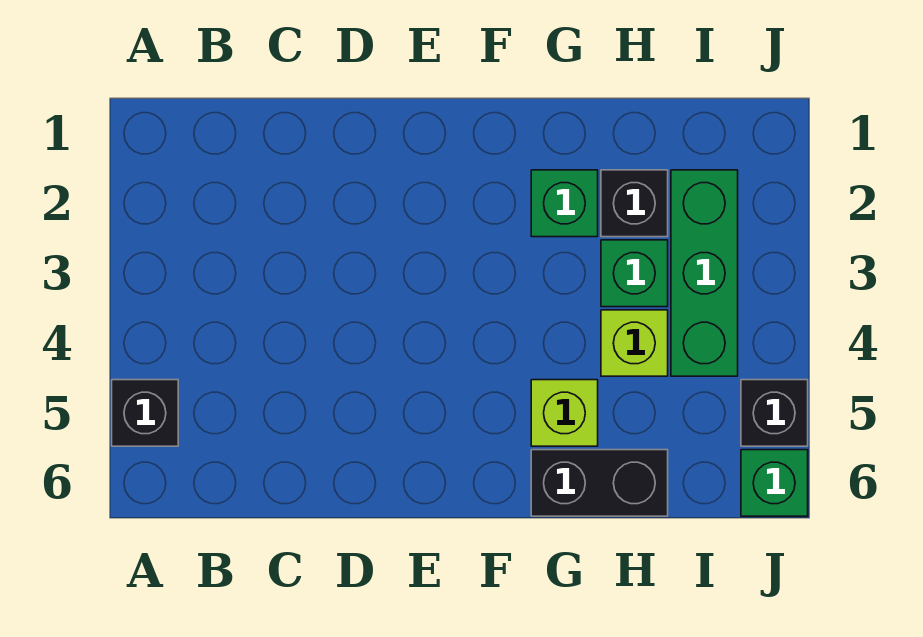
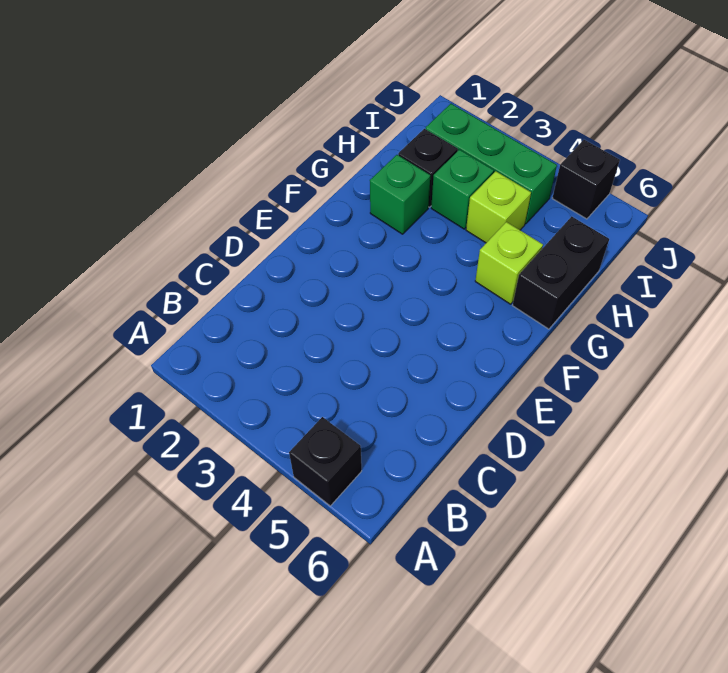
green brick J6 level 1 -> none

